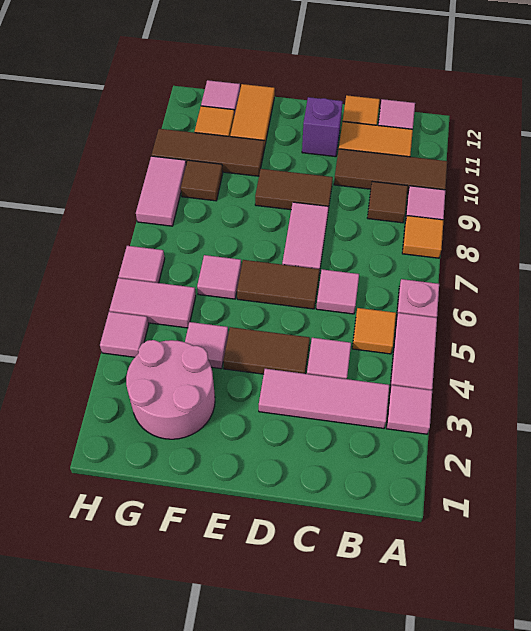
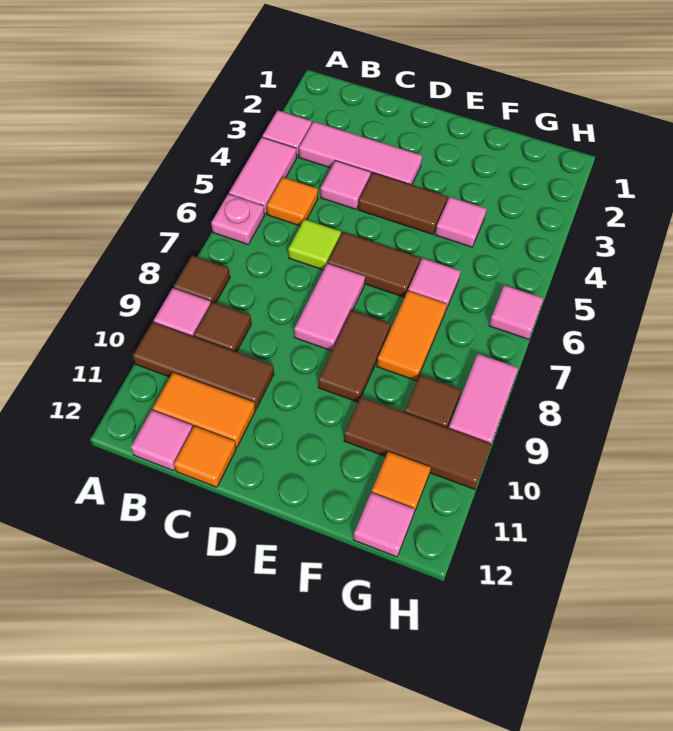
orange tile A8 level 1 -> brown tile A8 level 1
pink tile C6 level 1 -> lime tile C6 level 1
brown tile D9:E9 level 1 -> brown tile E8:E9 level 1
purple brick D11 level 1 -> none
pink round brick F2:G3 level 1 -> none
orange tile F11:F12 level 1 -> orange tile F7:F8 level 1
pink tile G5:H5 level 1 -> none
pink tile H4 level 1 -> none

